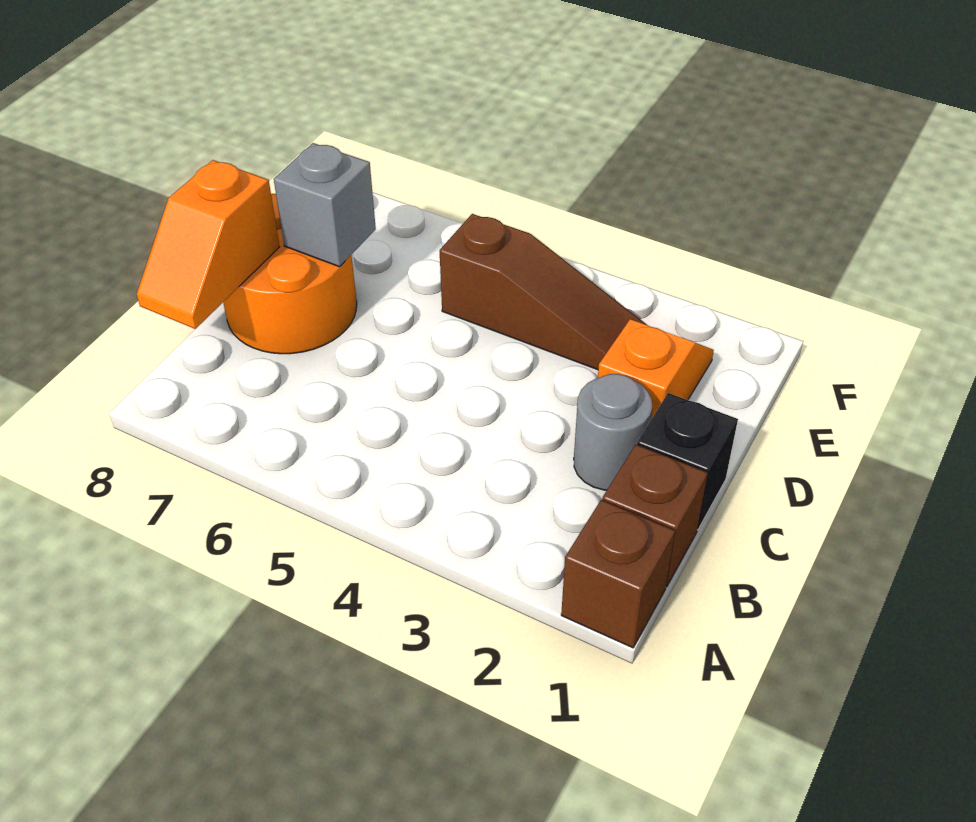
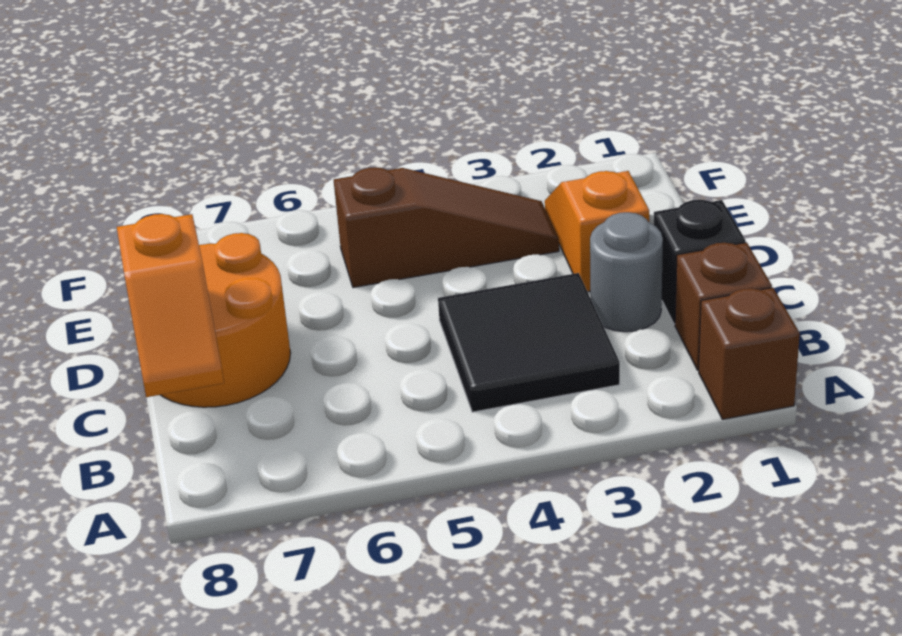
none -> black tile B3:C4 level 1
grey brick D7 level 2 -> none

